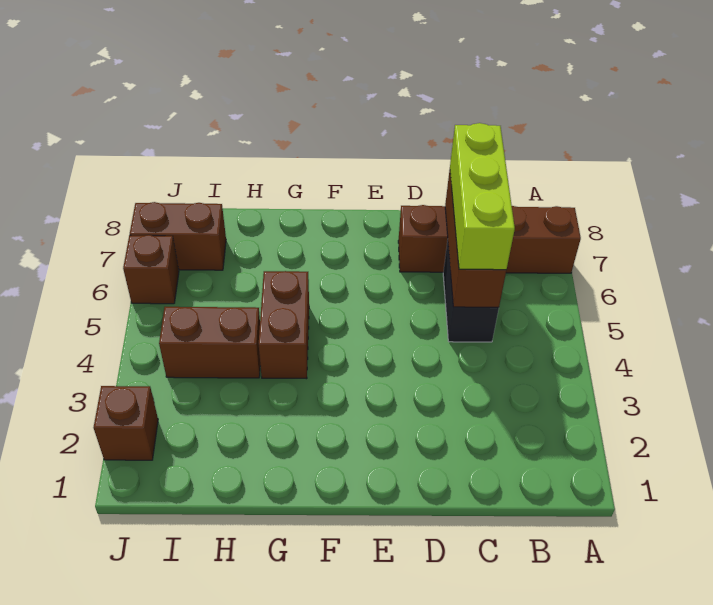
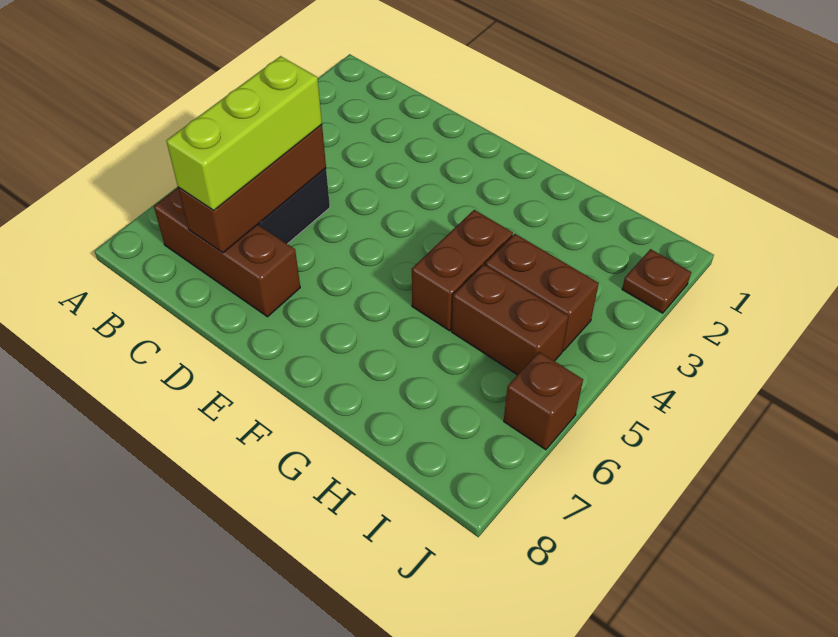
brown brick A7:D7 level 1 -> brown brick B7:D7 level 1
brown brick I7:J7 level 1 -> brown brick H5:I5 level 1
brown brick J2 level 1 -> brown plate J2 level 1

